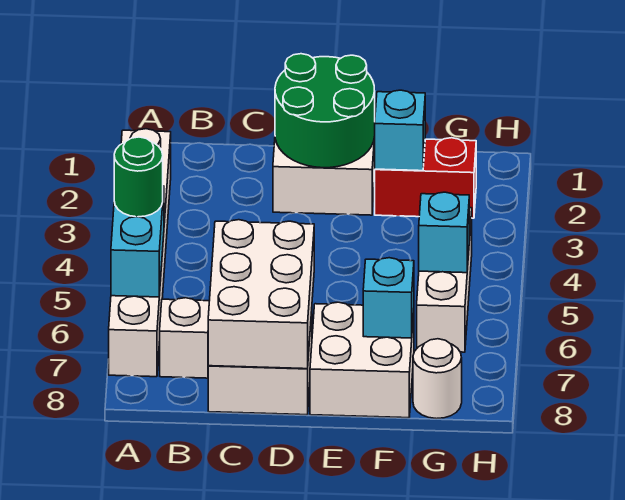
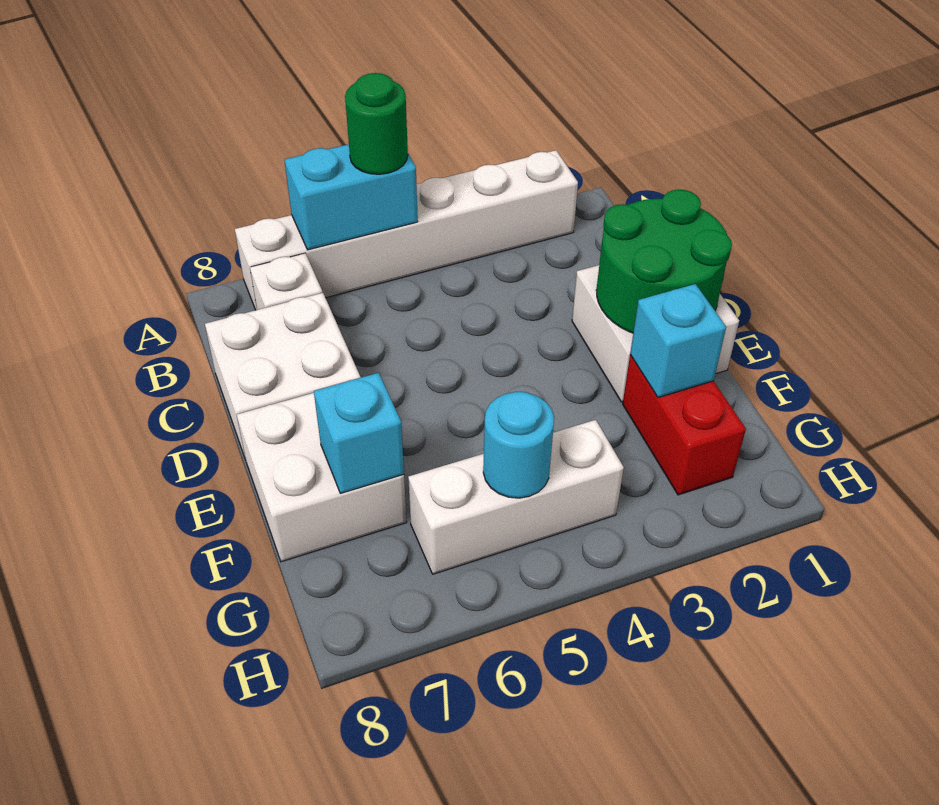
white brick C6:D8 level 2 -> none
cyan brick G5 level 2 -> cyan round brick G5 level 2
white round brick G8 level 1 -> none

